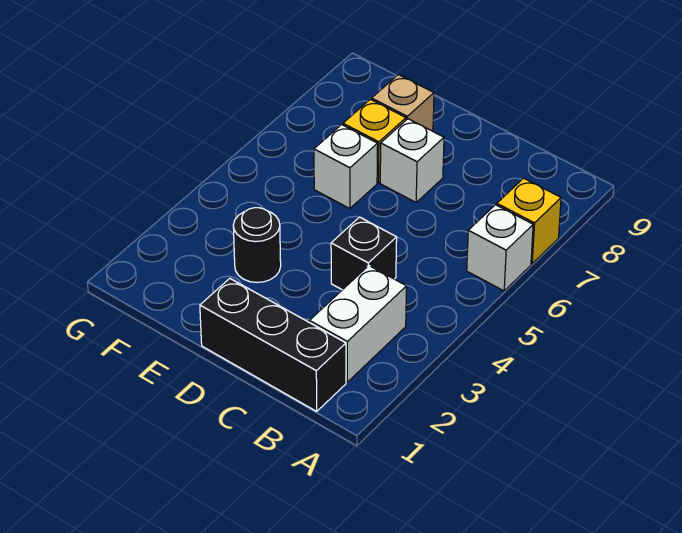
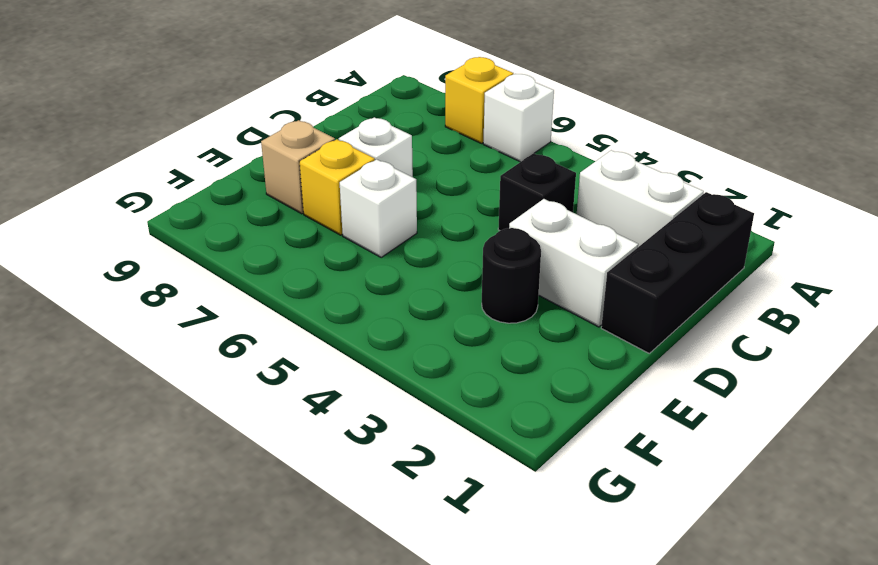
none -> white brick D2:D3 level 1

